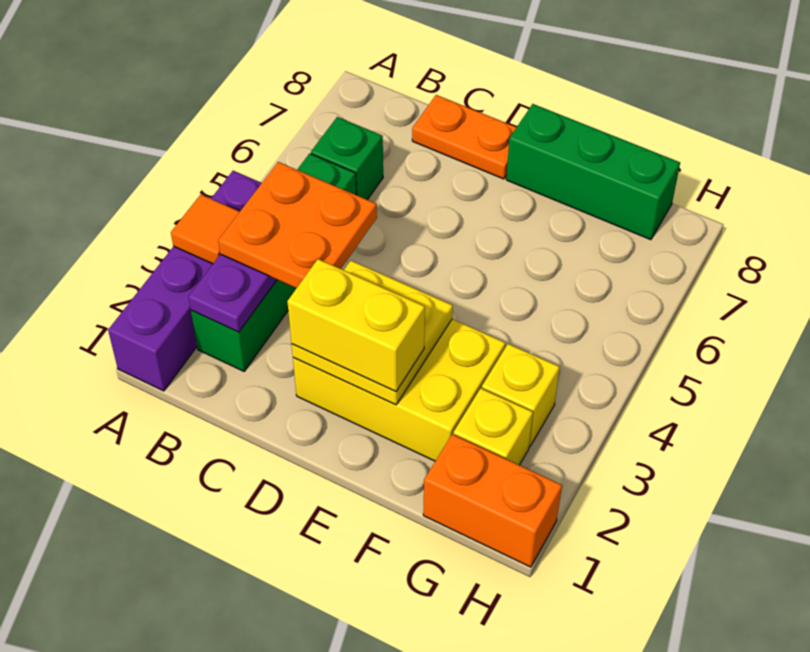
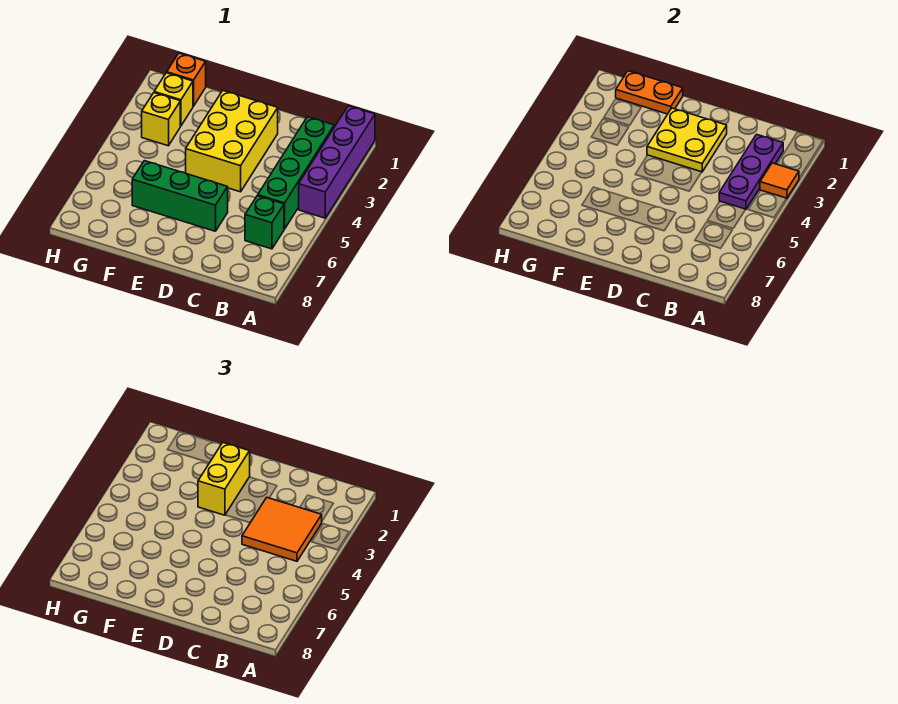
orange plate B3:C4 level 3 -> orange tile B3:C4 level 3
orange plate C8:D8 level 1 -> orange plate F1:G1 level 2
yellow brick D2:F3 level 1 -> yellow brick D2:E4 level 1
yellow brick D2:E2 level 3 -> yellow brick E2:E3 level 3
green brick E8:G8 level 1 -> green brick D6:F6 level 1
orange brick G1:H1 level 1 -> orange brick G1 level 1

